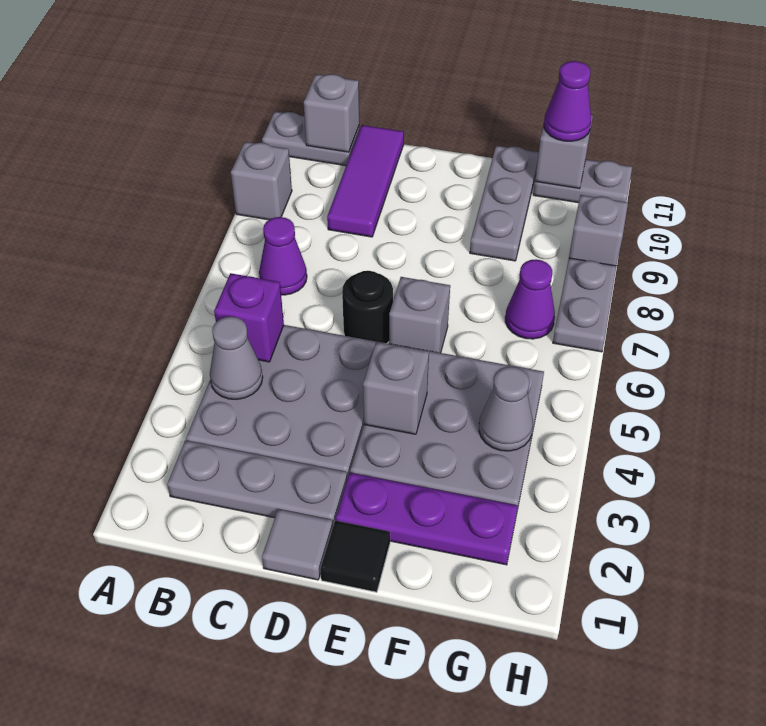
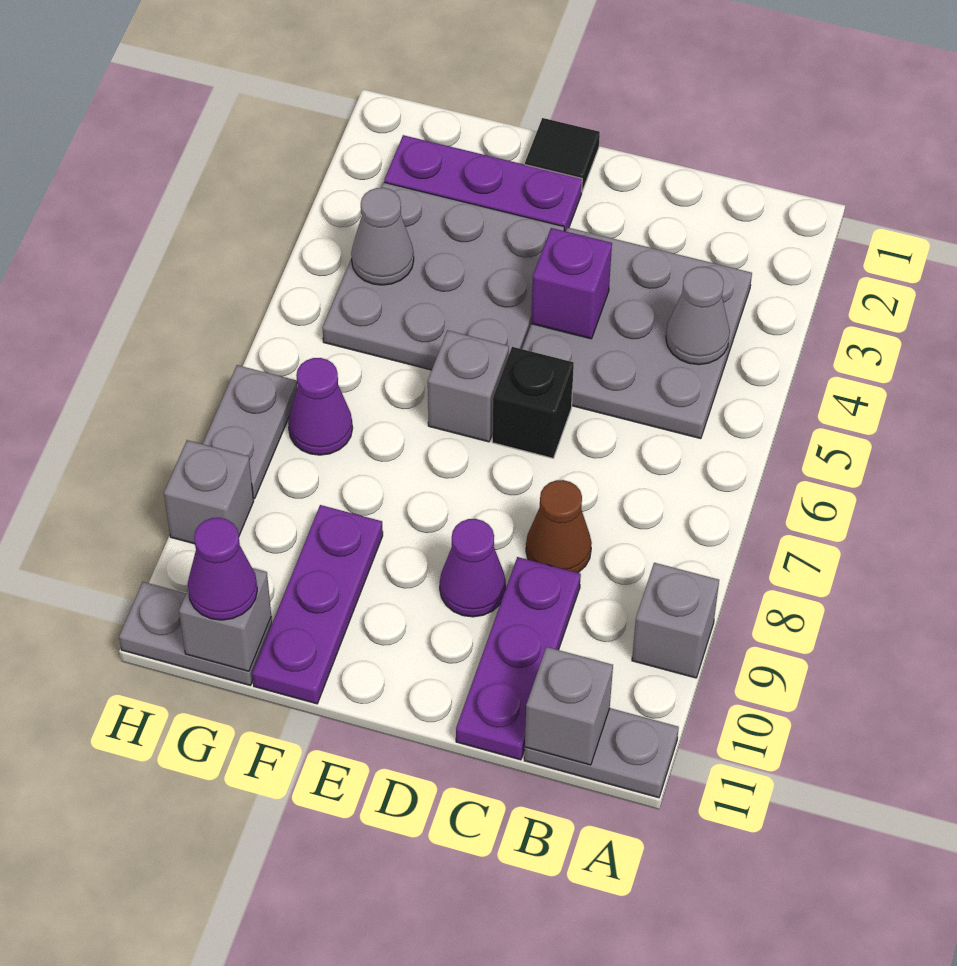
grey plate B2:D2 level 1 -> none
purple brick B5 level 2 -> purple brick D4 level 2
purple cone B7 level 1 -> purple cone D9 level 1
none -> brown cone C8 level 1
purple tile C9:C11 level 1 -> purple plate C9:C11 level 1
grey tile D1 level 1 -> none
black round brick D6 level 1 -> black brick D6 level 1
grey brick E4 level 2 -> none
grey plate F9:F11 level 1 -> purple plate F9:F11 level 1

